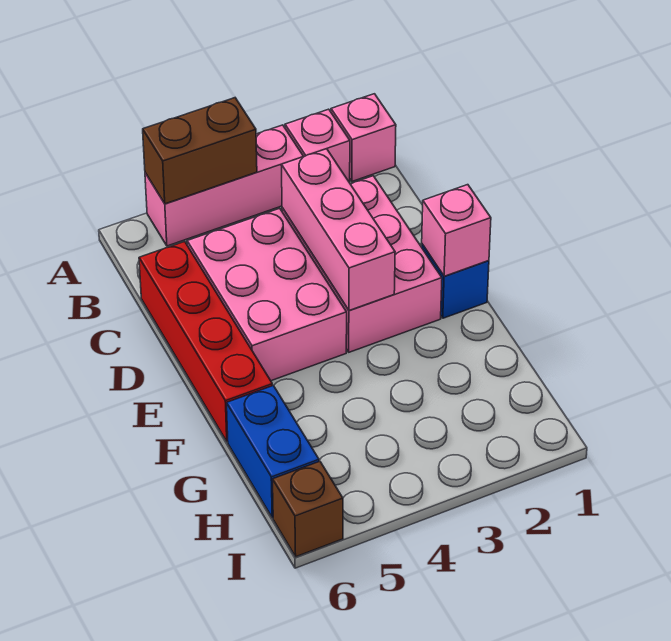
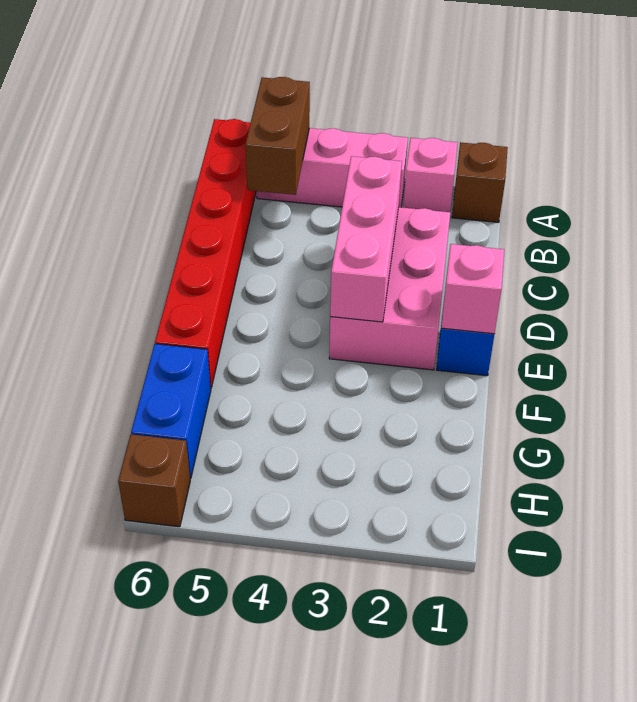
pink brick A1 level 1 -> brown brick A1 level 1
brown brick A4:A5 level 2 -> brown brick A5:B5 level 2
pink brick C4:E5 level 1 -> none
red brick C6:F6 level 1 -> red brick A6:F6 level 1

